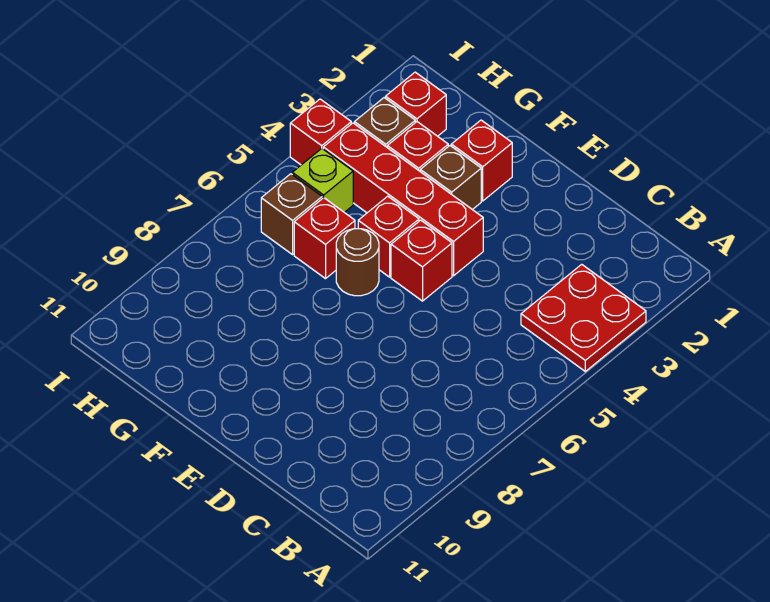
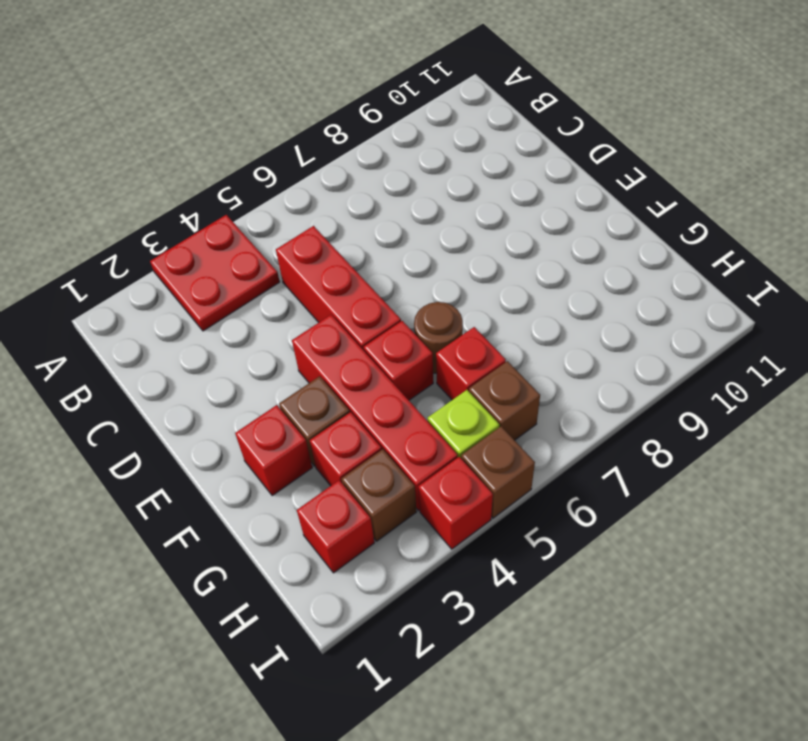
red brick E5 level 1 -> red brick C5:E5 level 1
none -> brown brick I5 level 1

